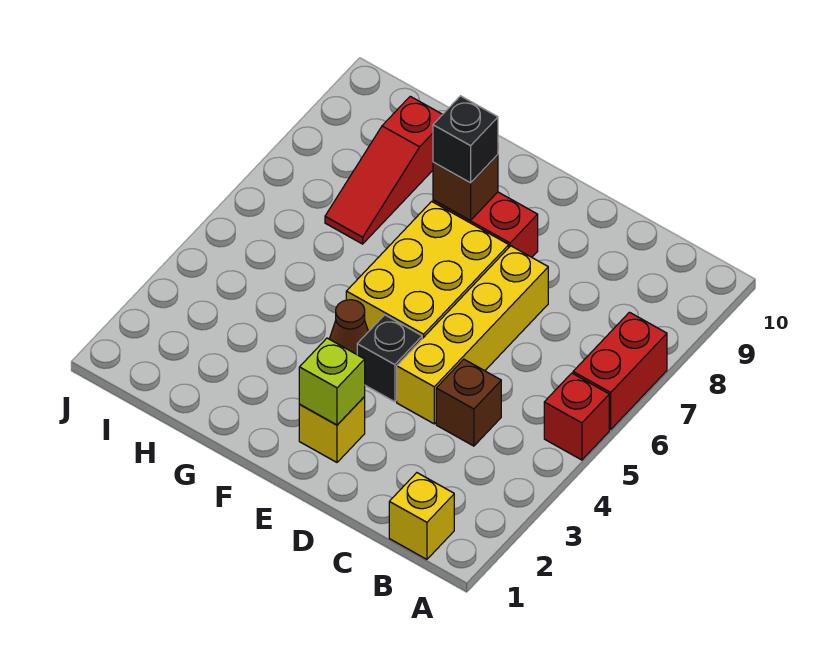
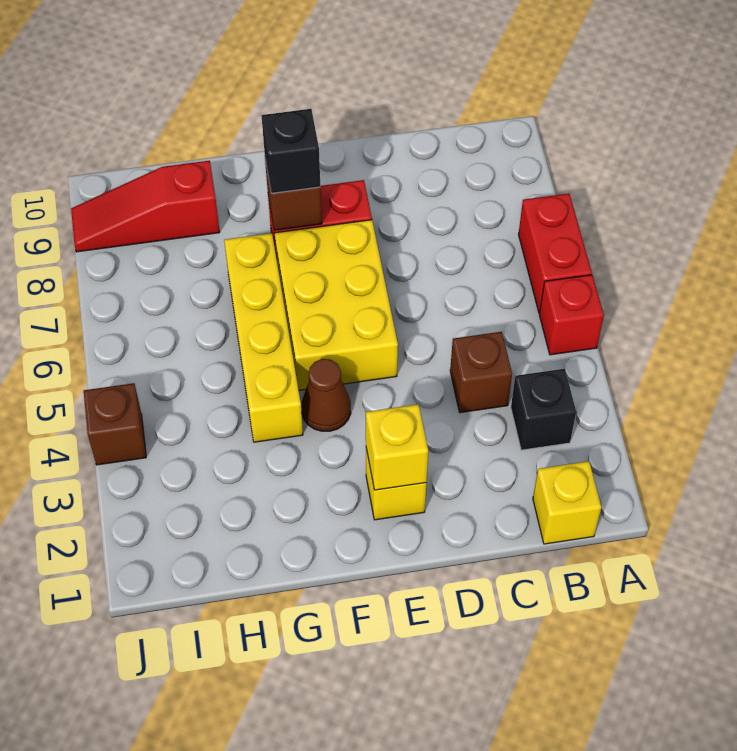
yellow brick D4:D7 level 1 -> yellow brick G4:G7 level 1
lime brick E2 level 2 -> yellow brick E2 level 2
black brick E4 level 1 -> black brick B3 level 1
red slope H7:H9 level 1 top 9 -> red slope H9:J9 level 1 top H
none -> brown brick J4 level 1

